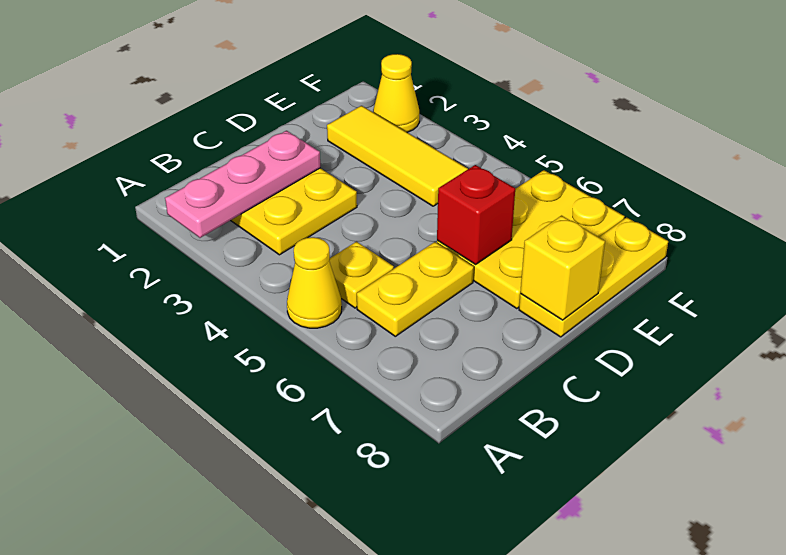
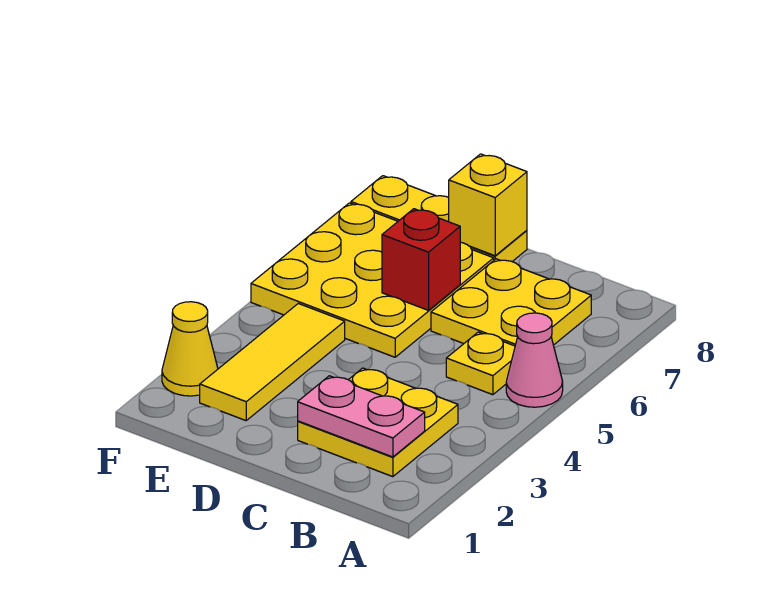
pink plate A2:C2 level 2 -> pink plate B2:C2 level 2
yellow cone A5 level 1 -> pink cone A5 level 1
yellow plate B6:C6 level 1 -> yellow plate B6:C7 level 1
yellow plate D6:F7 level 1 -> yellow plate D5:F7 level 1

